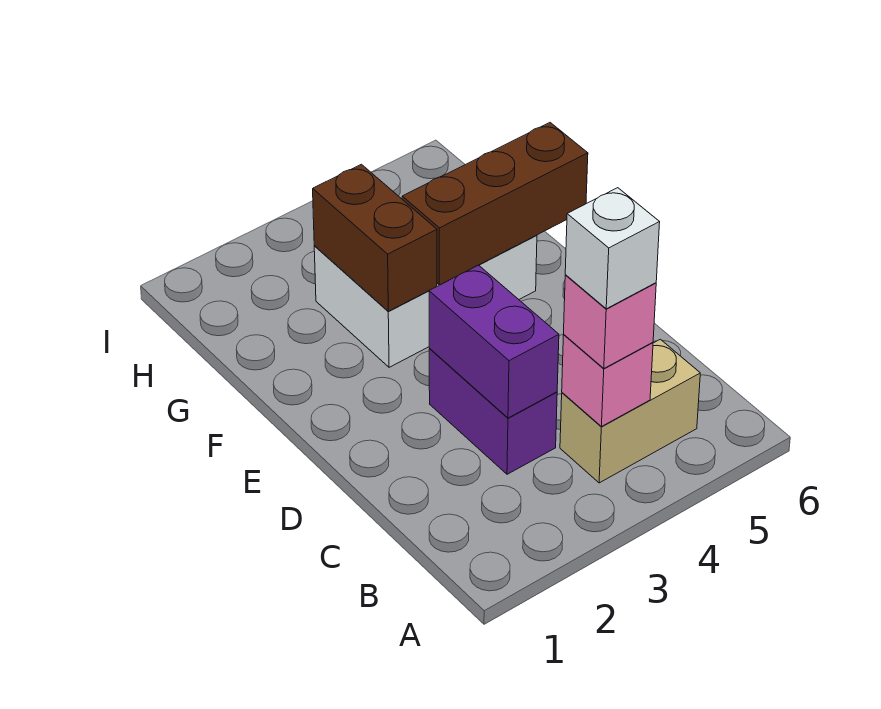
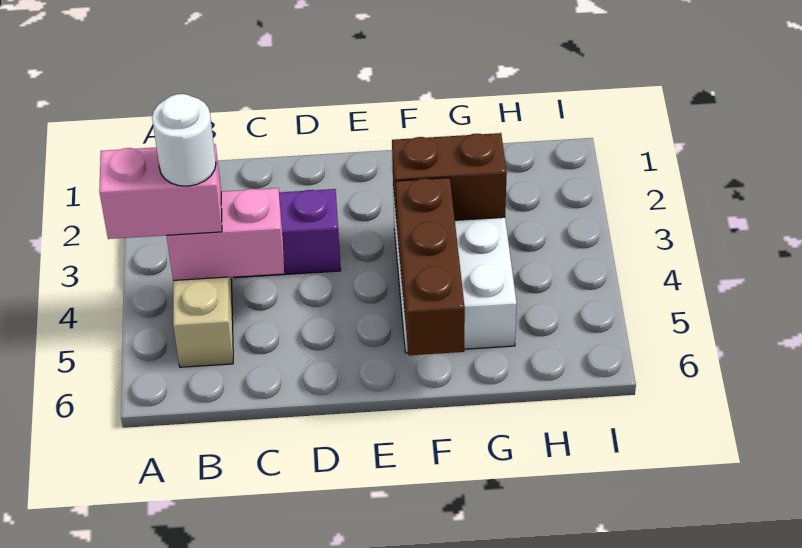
pink brick B4 level 2 -> pink brick B4:C4 level 2
pink brick B4 level 3 -> pink brick A4:B4 level 3
white brick B4 level 4 -> white round brick B4 level 4
purple brick C3:D3 level 2 -> none

